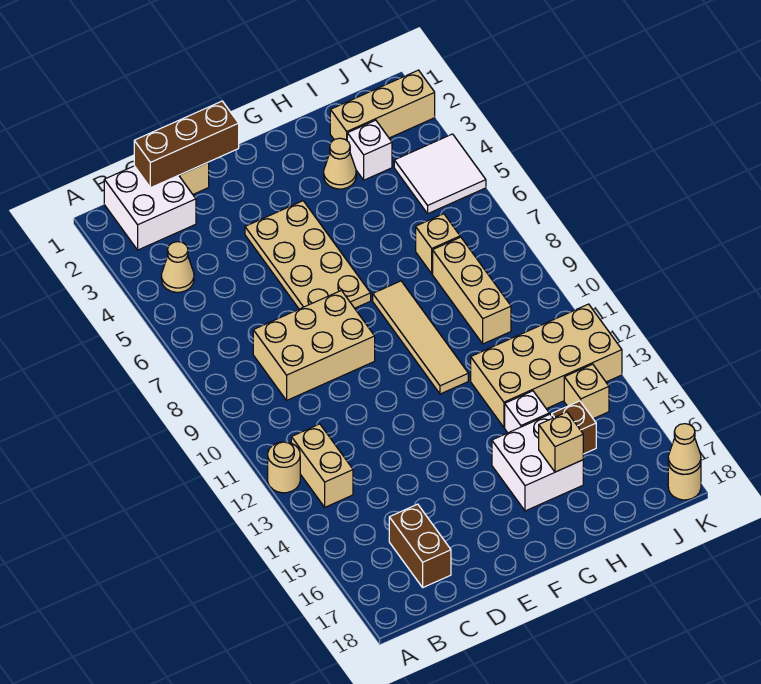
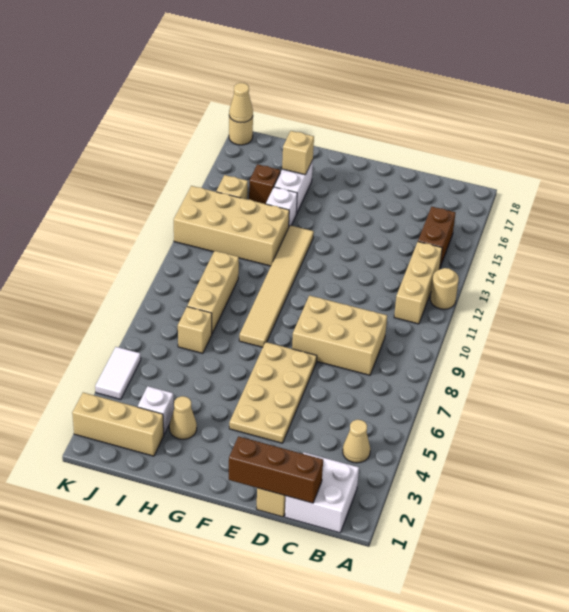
tan brick B12:B13 level 1 -> tan brick B11:B13 level 1
brown brick C16:C17 level 1 -> brown brick B14:B15 level 1
tan tile G8:G11 level 1 -> tan tile G8:G13 level 1
white brick G15:H16 level 1 -> white brick H15:H16 level 1
white tile J4:K5 level 1 -> white tile K4:K5 level 1

